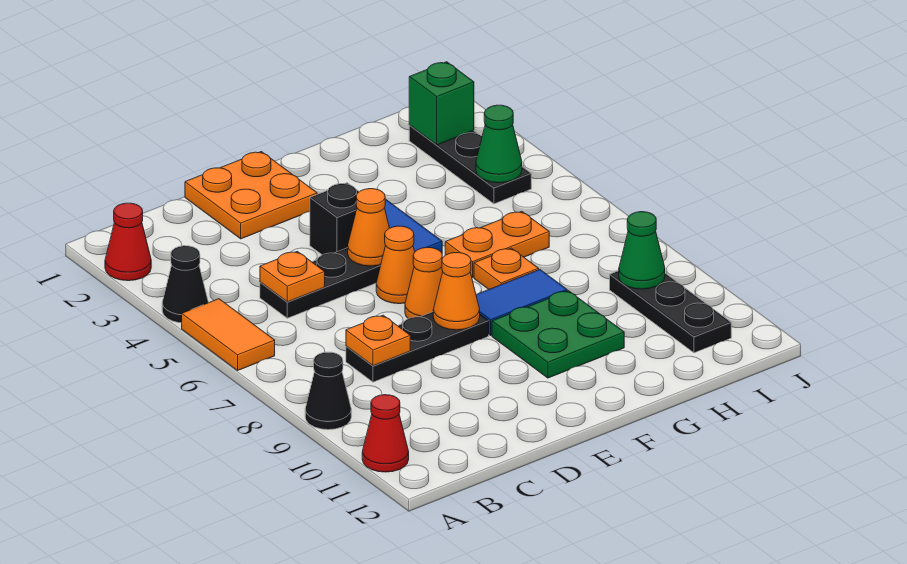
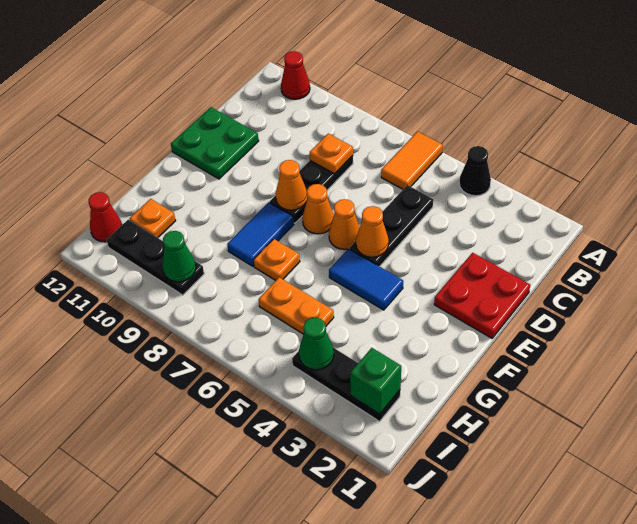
red cone A2 level 1 -> red cone I12 level 1
orange tile A5:A6 level 1 -> orange tile A6:B6 level 1
black cone A9 level 1 -> none
orange plate C5 level 2 -> orange plate H11 level 1
orange plate D1:E2 level 1 -> red plate D1:E2 level 1
black brick E4 level 1 -> none
green plate F9:G10 level 1 -> green plate D11:E12 level 1
orange plate G6:H6 level 1 -> orange plate H5:H6 level 1

